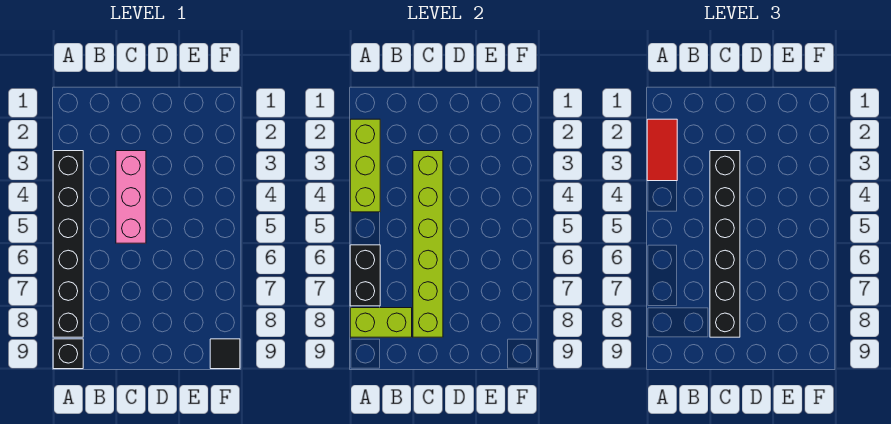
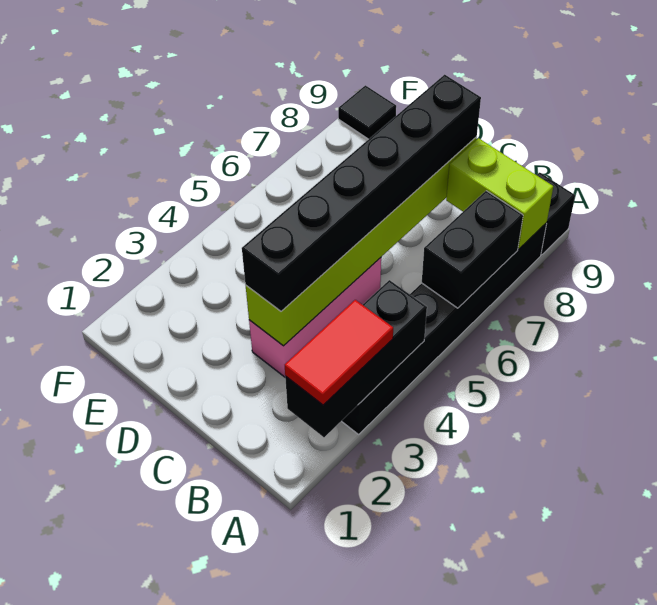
lime brick A2:A4 level 2 -> black brick A2:A4 level 2

